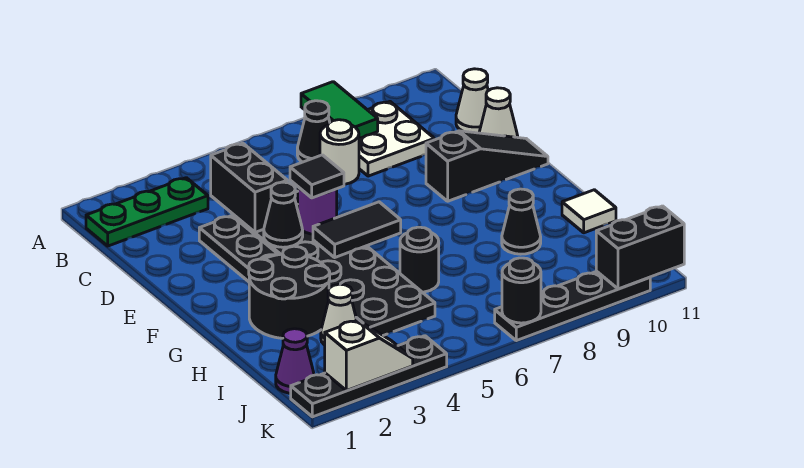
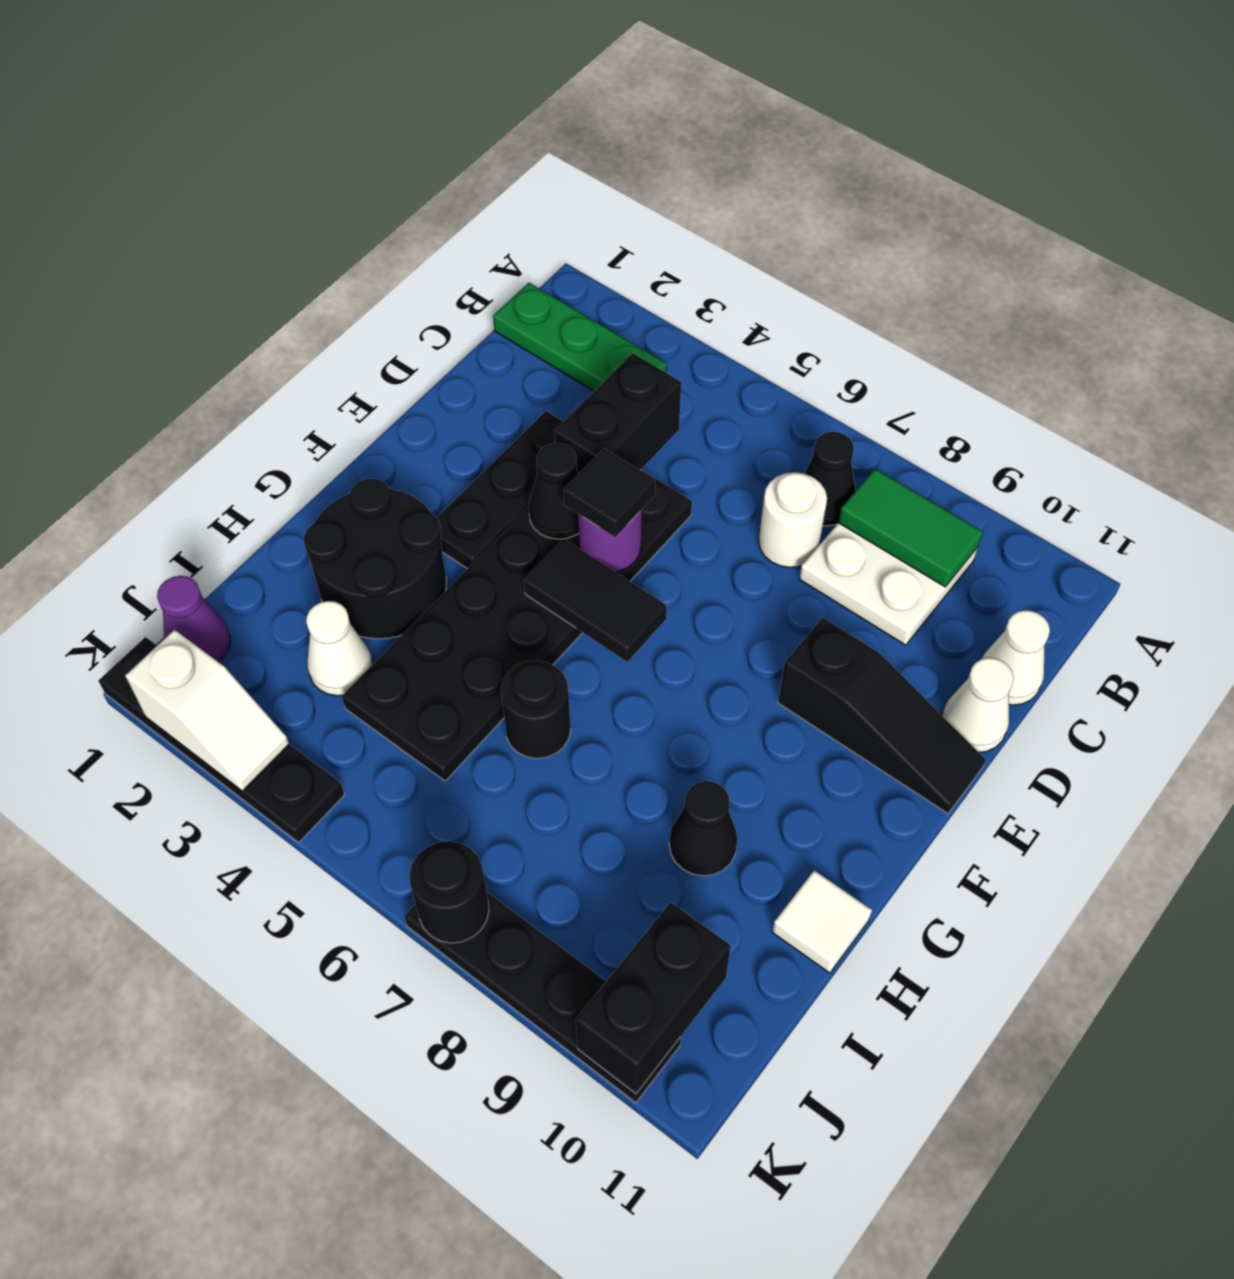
green tile A8:B8 level 2 -> green tile B8:B9 level 2
black brick K10:K11 level 2 -> black brick J10:K10 level 2

